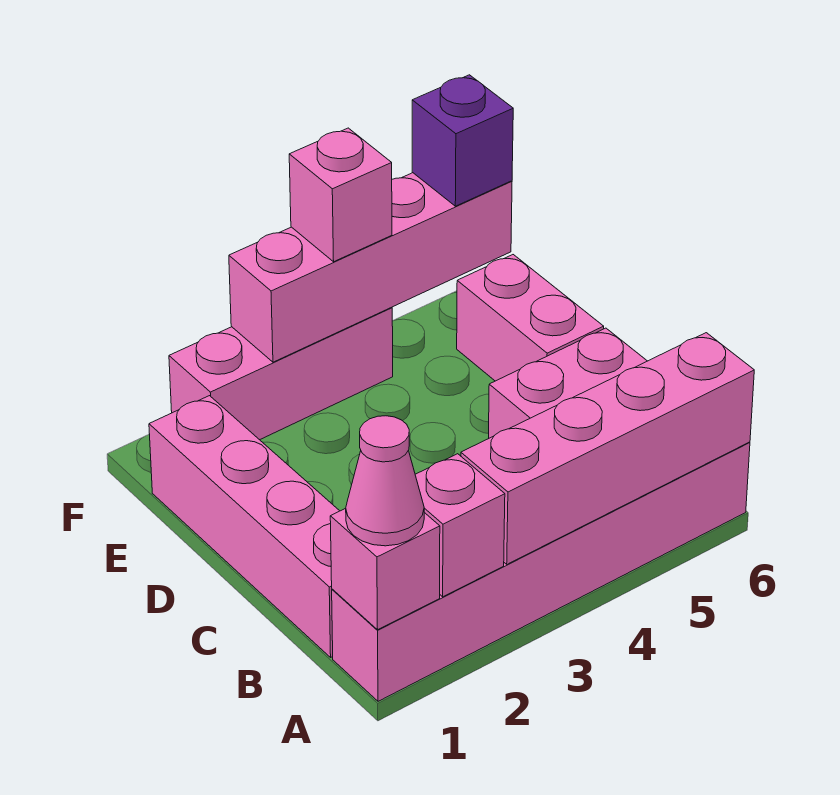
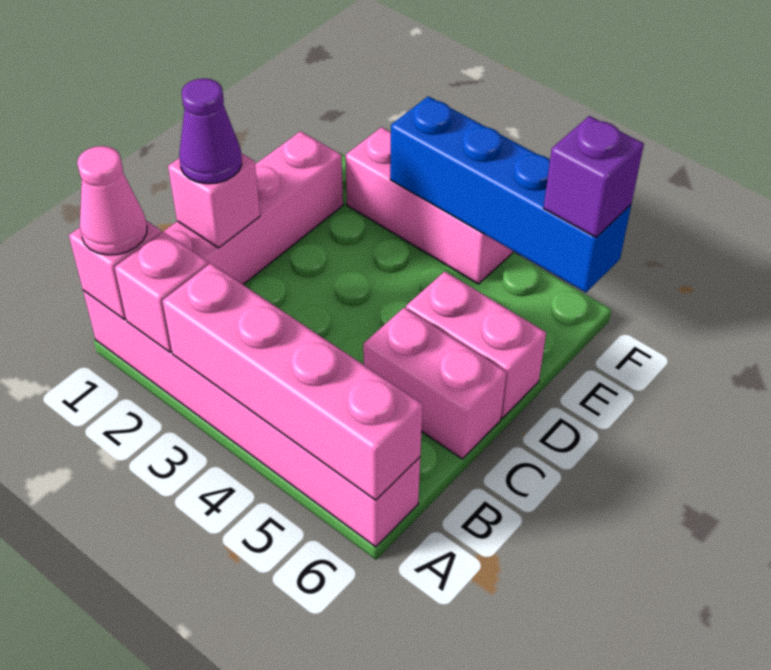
none -> purple cone C1 level 3
pink brick D6:E6 level 1 -> pink brick D5:D6 level 1
pink brick F3:F6 level 2 -> blue brick F3:F6 level 2
pink brick F4 level 3 -> pink brick C1 level 2

